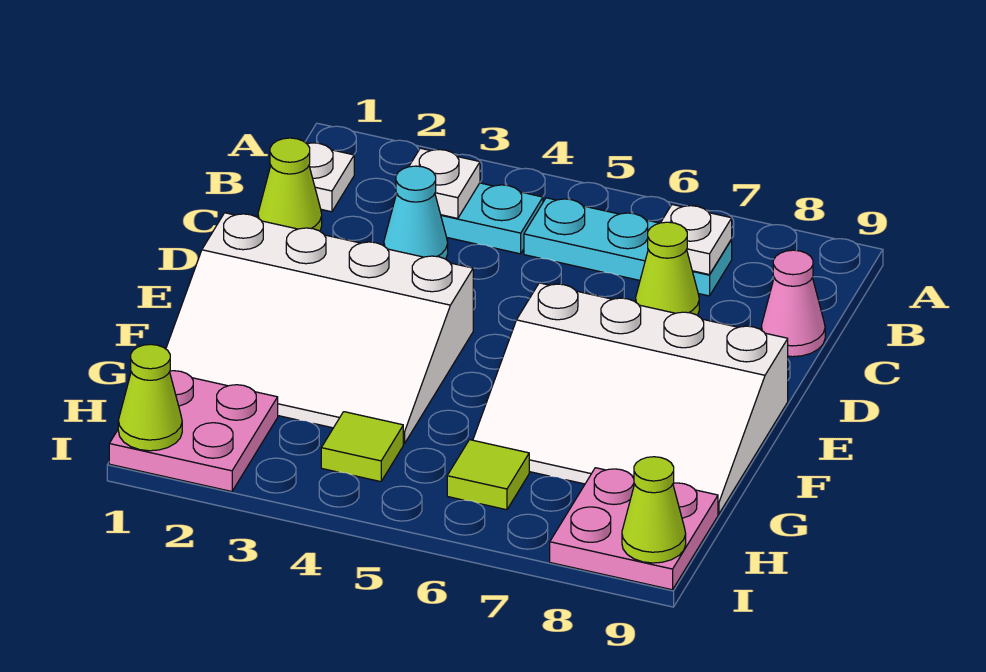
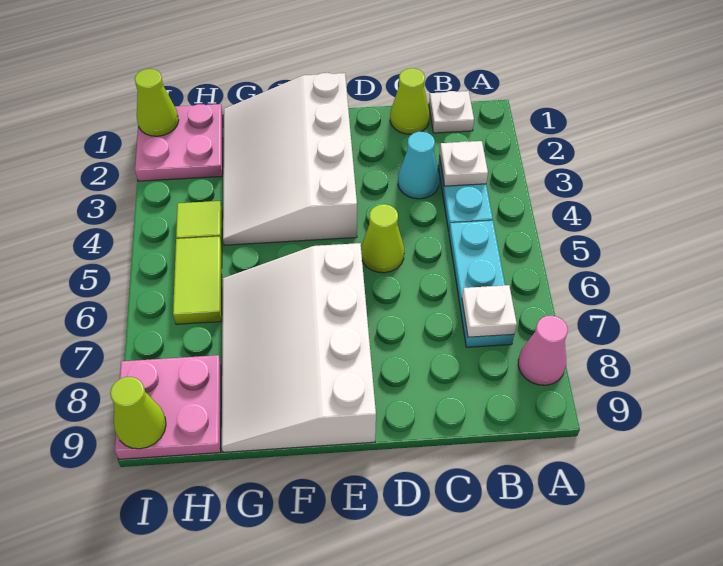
lime cone C7 level 1 -> lime cone D5 level 1
pink cone C9 level 1 -> pink cone A8 level 1
lime tile H6 level 1 -> lime tile H5:H6 level 1

